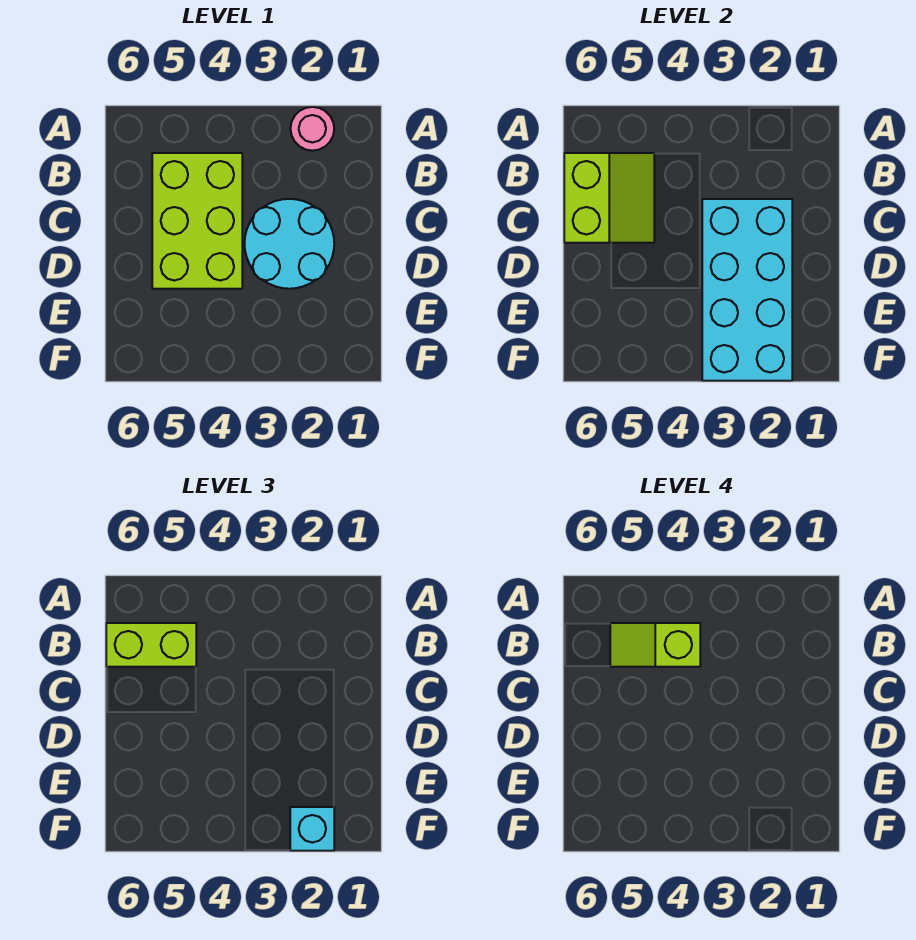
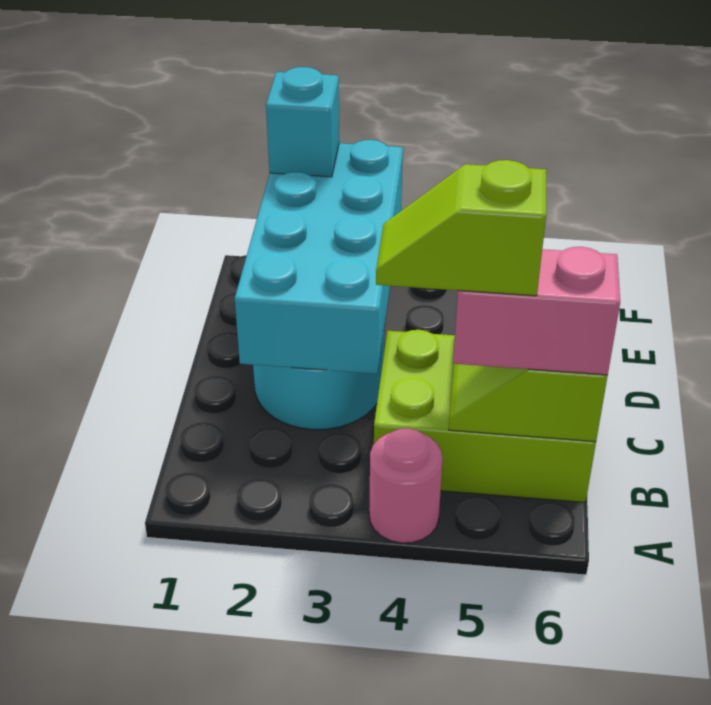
pink round brick A2 level 1 -> pink round brick A4 level 1
lime brick B4:D5 level 1 -> lime brick B4:C6 level 1
lime slope B4:B5 level 4 top 4 -> lime slope B4:B5 level 4 top 5
lime brick B5:B6 level 3 -> pink brick B5:B6 level 3

